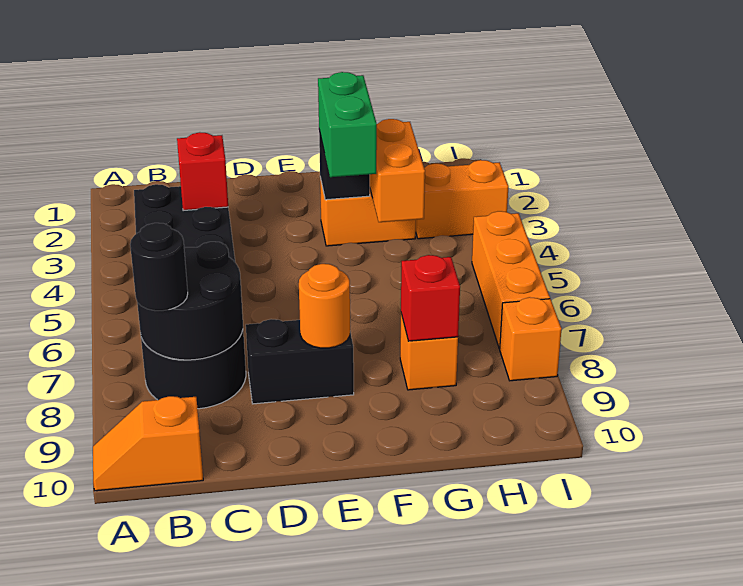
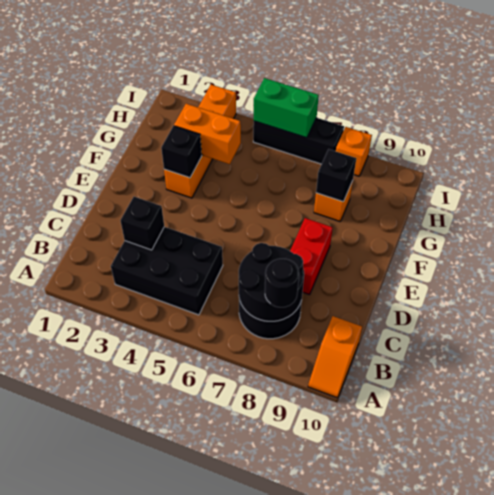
red brick C3 level 2 -> black brick C3 level 2
black brick D8:E8 level 1 -> red brick D8:E8 level 1
orange round brick E8 level 2 -> none
green brick F3:F4 level 3 -> green brick I5:I6 level 2
red brick G8 level 2 -> black brick G8 level 2
orange brick I5:I7 level 1 -> black brick I5:I7 level 1

